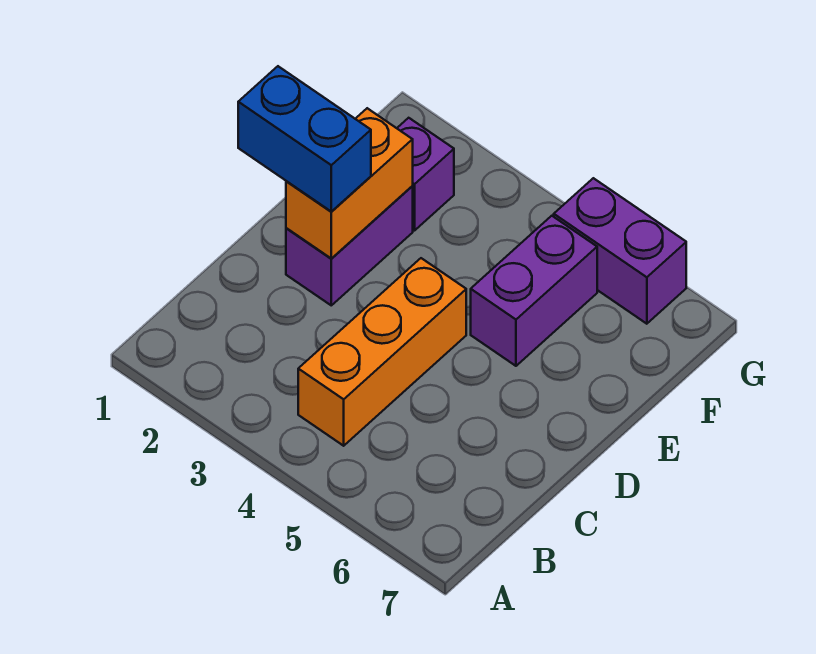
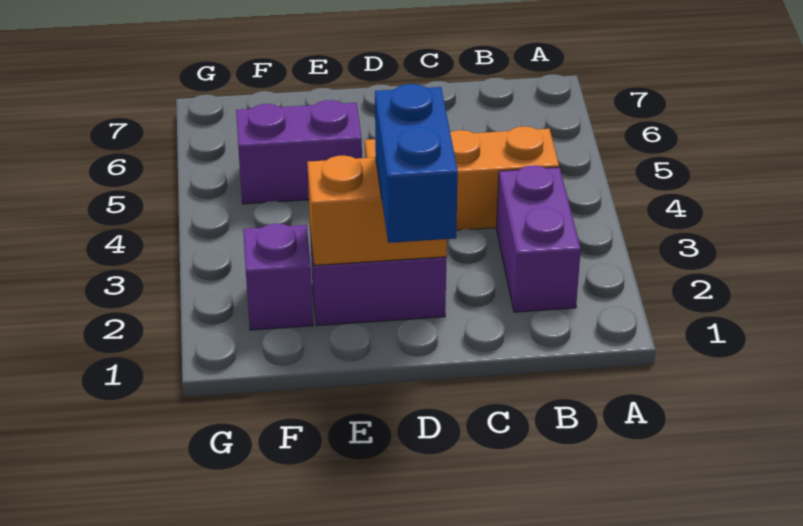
purple brick G5:G6 level 1 -> purple brick B2:B3 level 1

